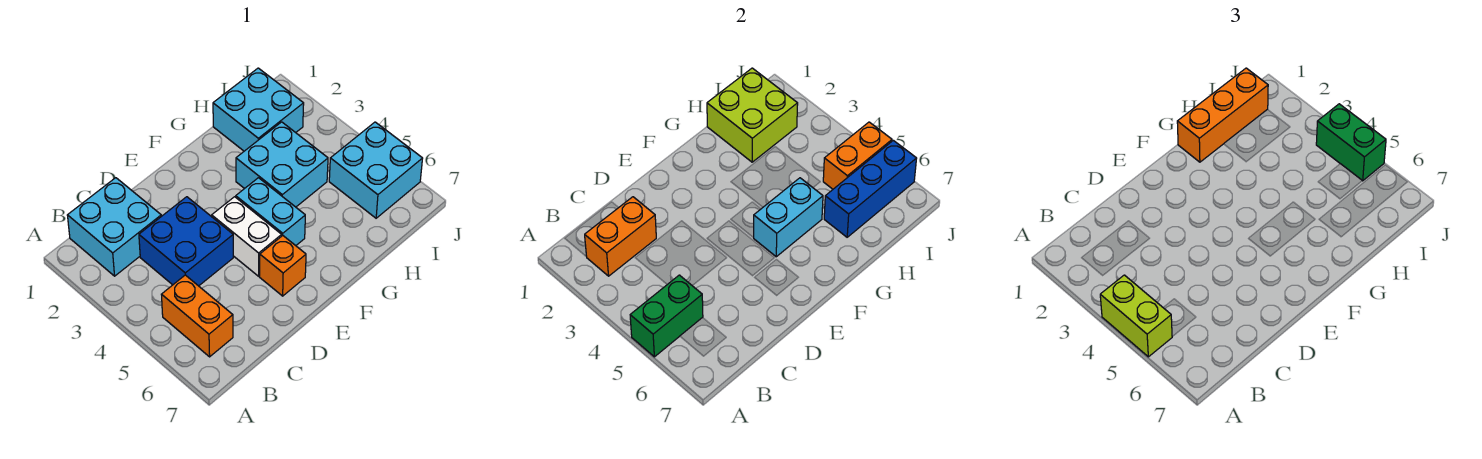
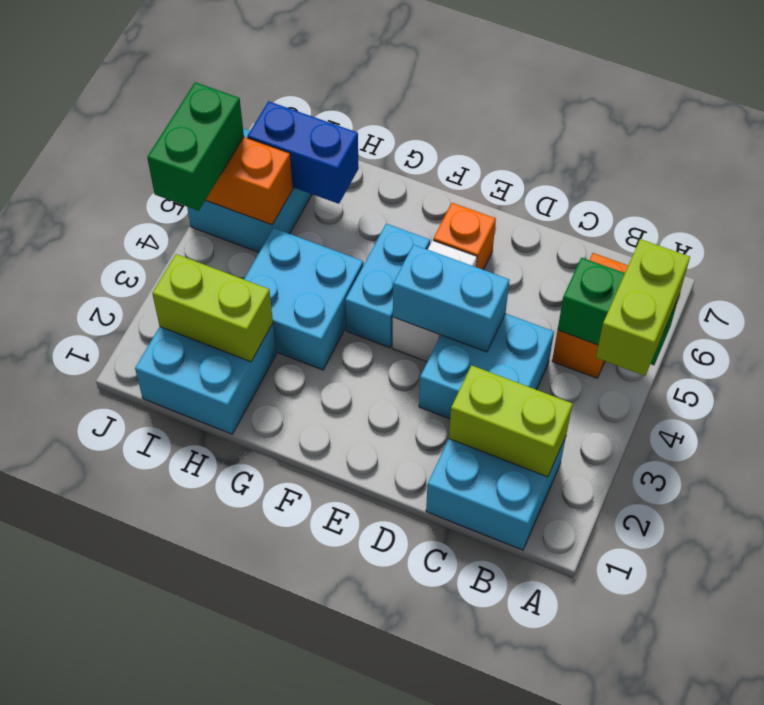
orange brick B2:C2 level 2 -> lime brick B2:C2 level 2
blue brick C3:D4 level 1 -> cyan brick C3:D4 level 1
cyan brick F5:G5 level 2 -> cyan brick D4:E4 level 2
orange brick G1:I1 level 3 -> none
lime brick H1:I2 level 2 -> lime brick H2:I2 level 2
blue brick H6:J6 level 2 -> blue brick H6:I6 level 2

